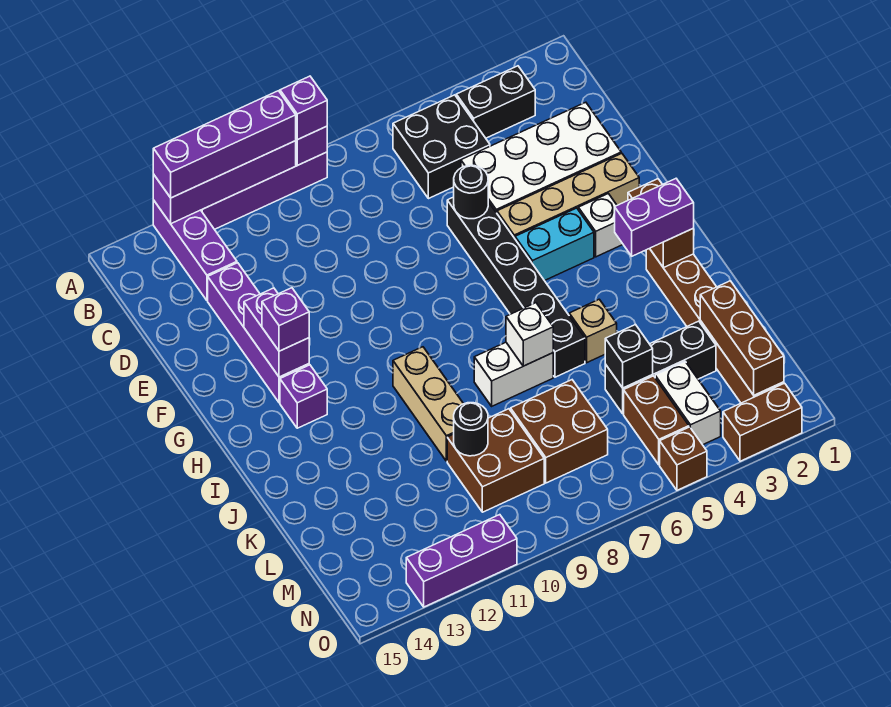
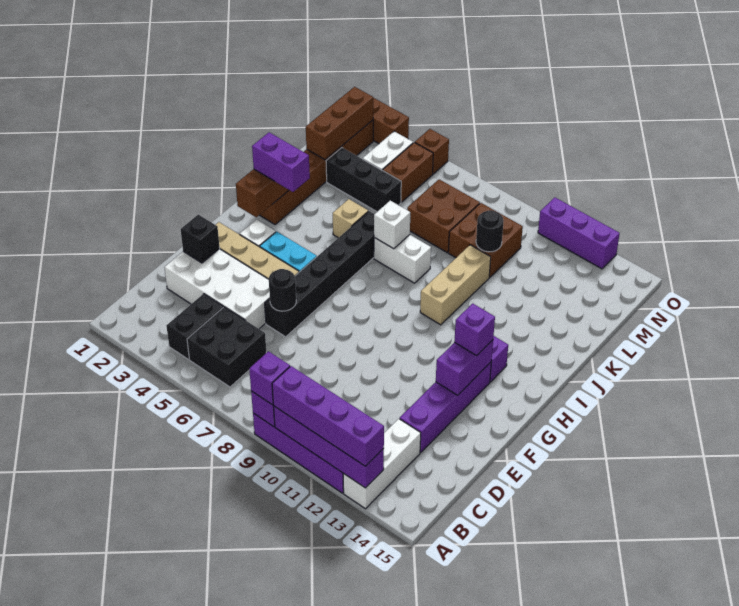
purple brick A13:C13 level 1 -> white brick A13:C13 level 1
black brick B3:B4 level 1 -> black brick B4:C4 level 1
black brick L5 level 2 -> black brick E2 level 2

